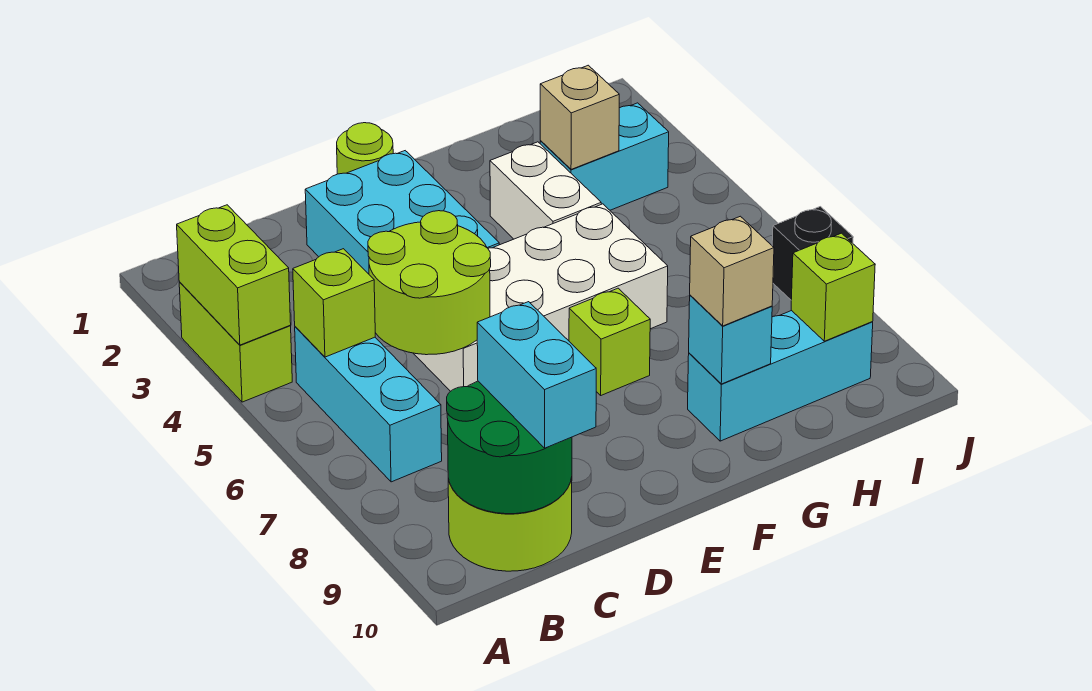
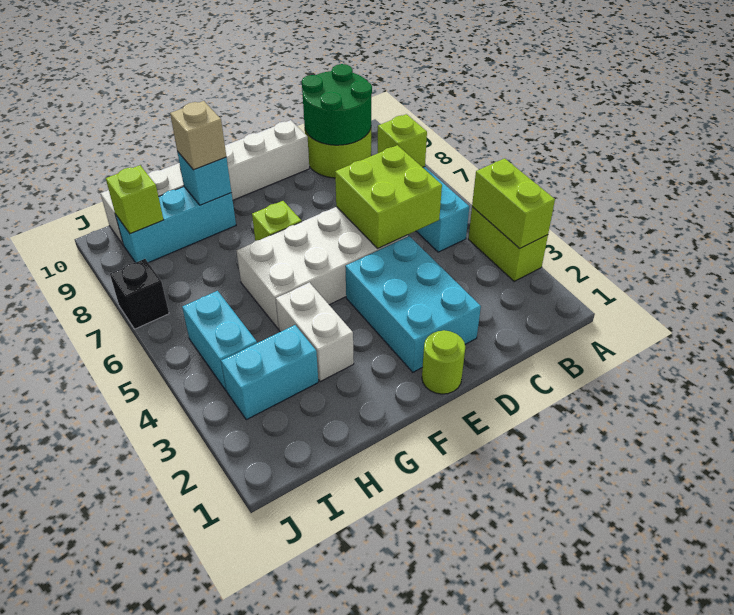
lime brick B5 level 2 -> lime brick B7 level 2
lime round brick C5:D6 level 2 -> lime brick C5:D6 level 2
cyan brick C9:C10 level 3 -> cyan brick I4:I5 level 1
none -> white brick D10:I10 level 1
tan brick H3 level 2 -> none

